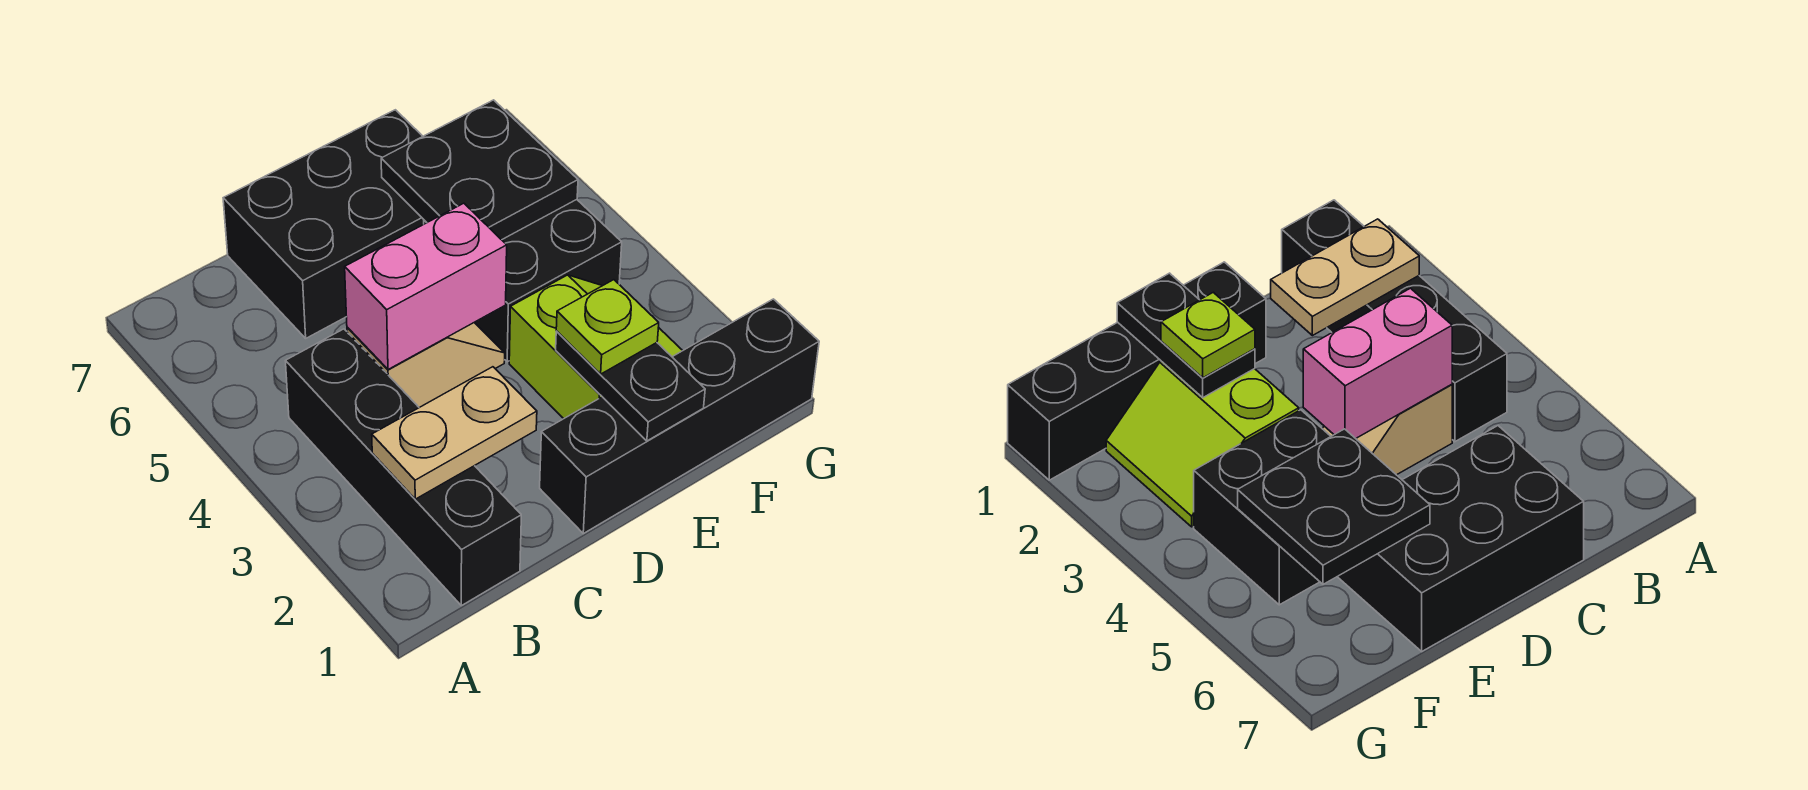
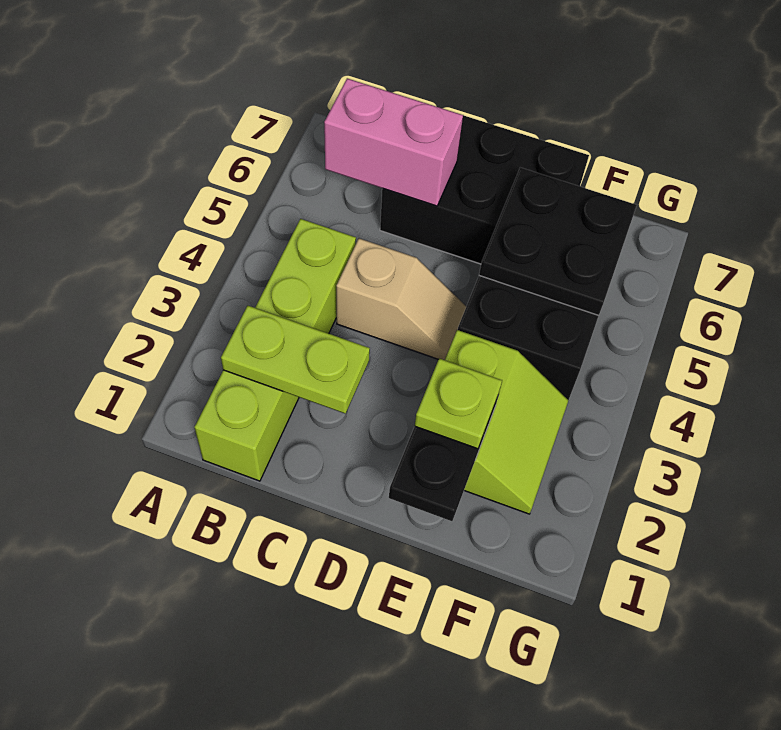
black brick B1:B4 level 1 -> lime brick B1:B4 level 1
tan plate B2:C2 level 2 -> lime plate B2:C2 level 2
pink brick C4:D4 level 2 -> pink brick B6:C6 level 2
black brick D1:G1 level 1 -> none

